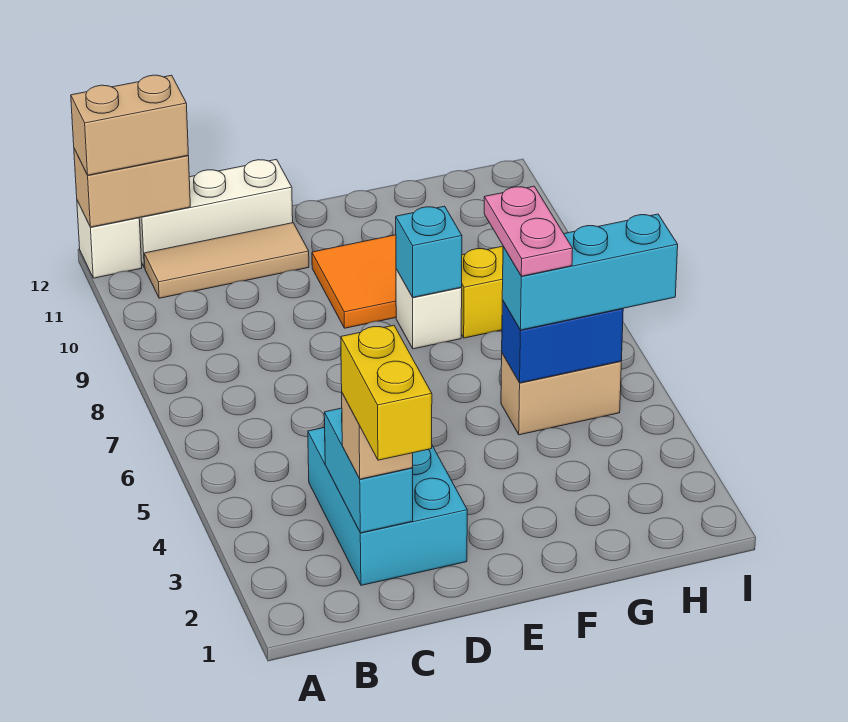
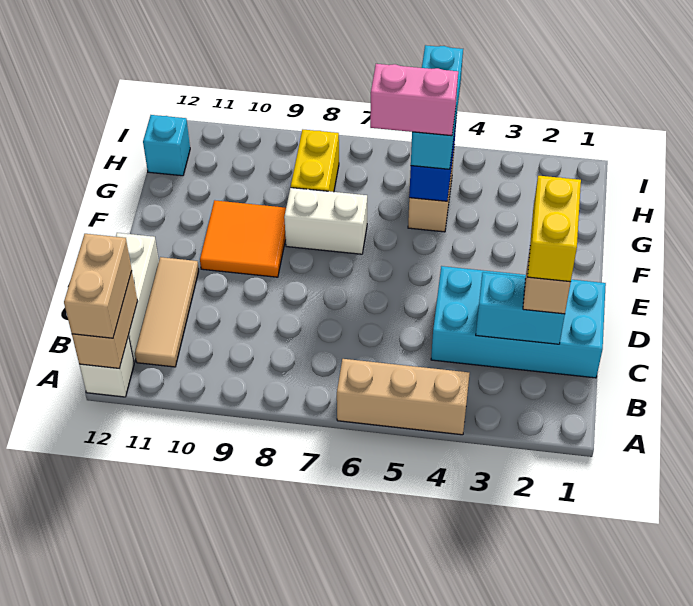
none -> tan brick A4:A6 level 1
yellow brick C1:C2 level 4 -> yellow brick C2:D2 level 4
cyan brick C2:D4 level 1 -> cyan brick C1:D4 level 1
white brick F8 level 1 -> white brick F7:F8 level 1
cyan brick F8 level 2 -> cyan brick H12 level 1
pink plate G5:G6 level 4 -> pink brick G5:G6 level 4

